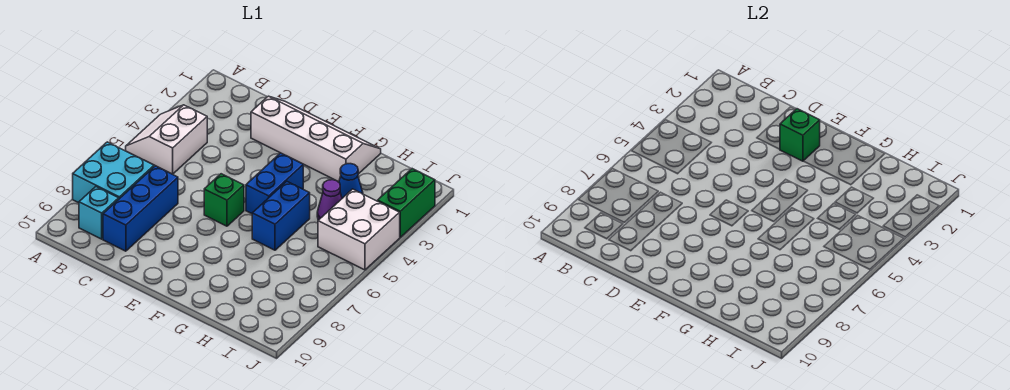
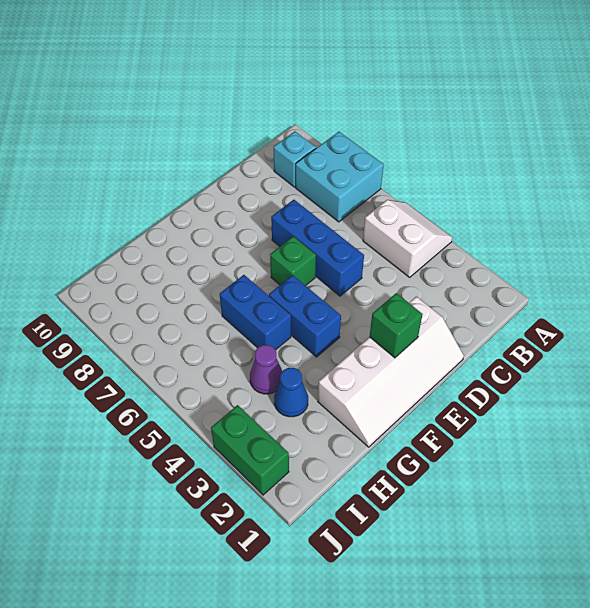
blue brick C7:C9 level 1 -> blue brick D5:D7 level 1
white brick I4:J5 level 1 -> none

